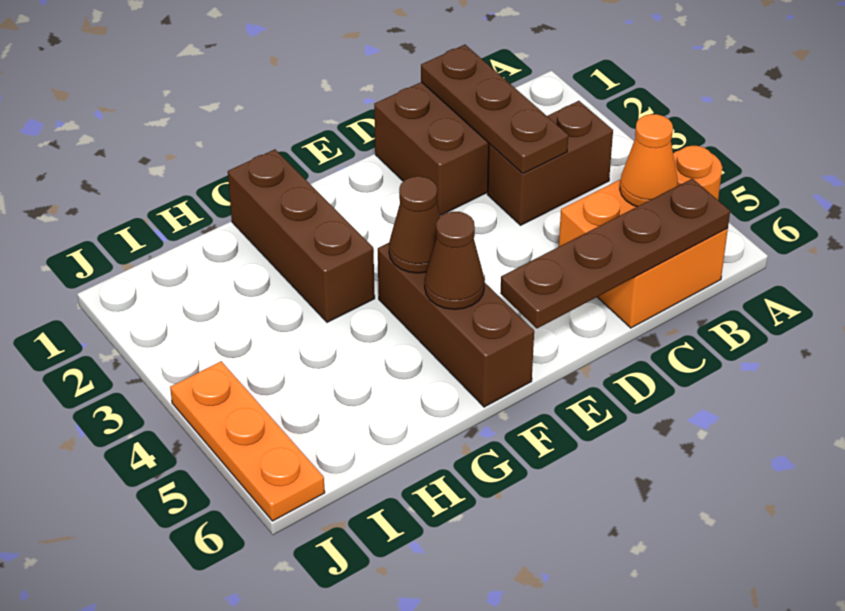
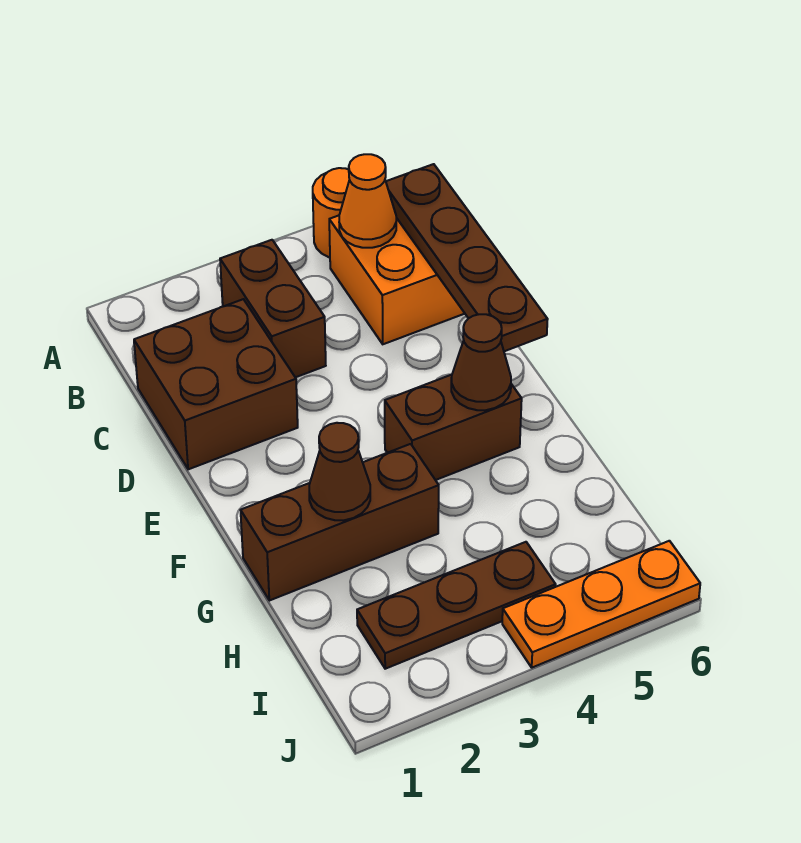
brown plate C1:C3 level 2 -> brown plate I2:I4 level 1
brown brick F4:F6 level 1 -> brown brick F4:F5 level 1
brown cone F4 level 2 -> brown cone G2 level 2

